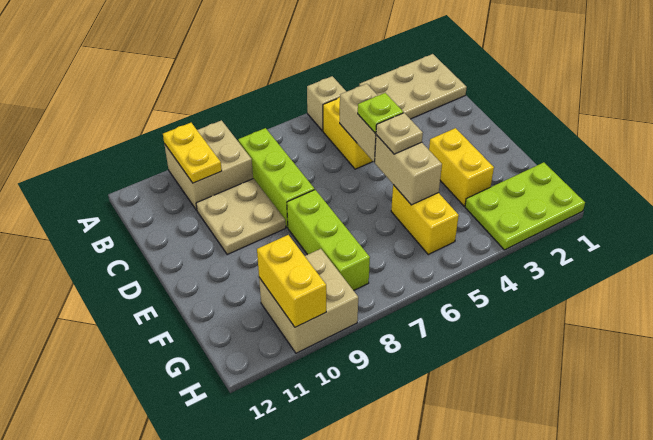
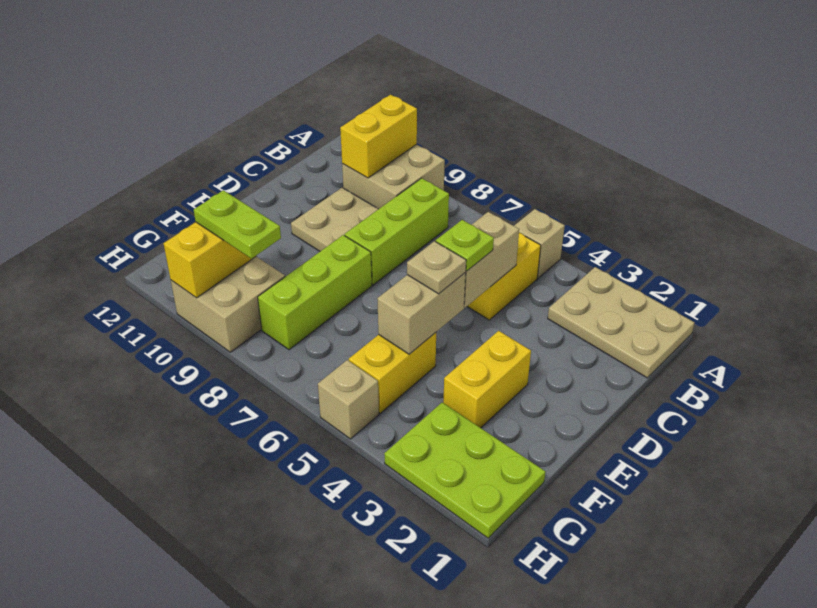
yellow plate A10:B10 level 2 -> yellow brick A10:B10 level 2
none -> lime plate G9:G10 level 3
none -> tan brick H5 level 1

